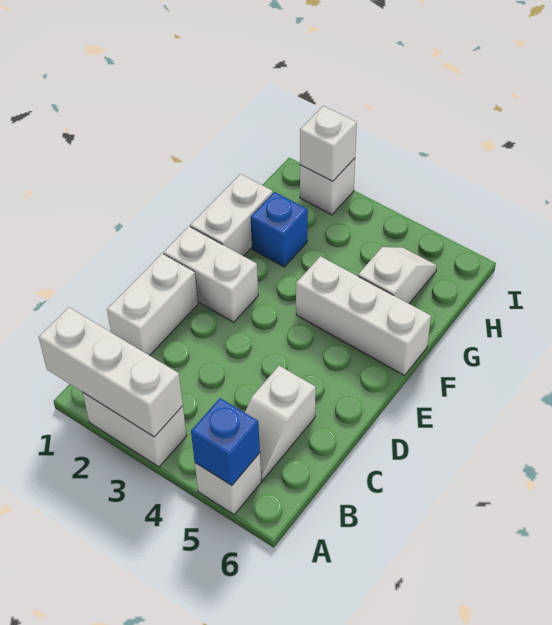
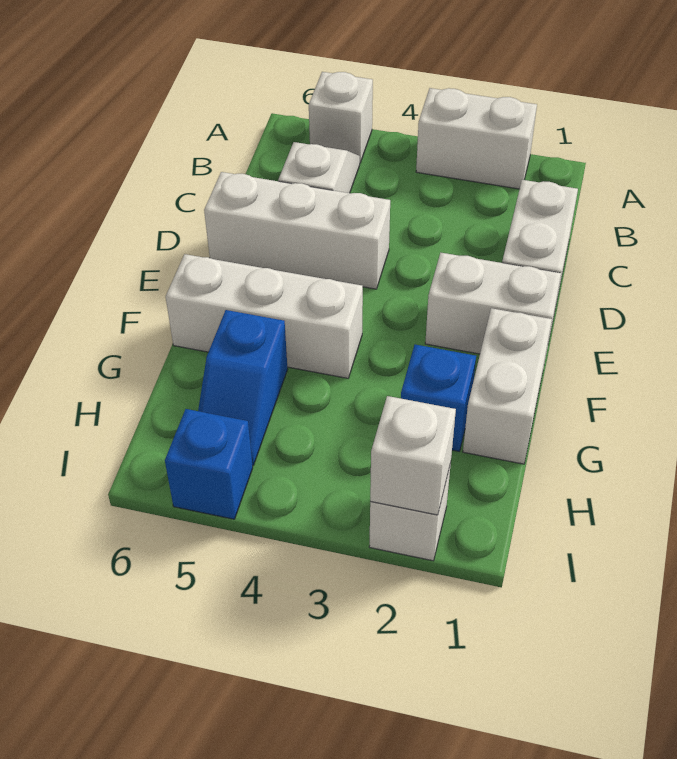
white brick A1:A3 level 2 -> white brick D4:D6 level 1
blue brick A5 level 2 -> blue brick I5 level 1
white slope G5:H5 level 1 top G -> blue slope G5:H5 level 1 top G

